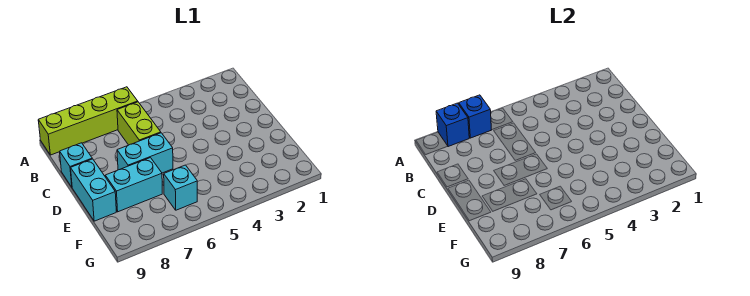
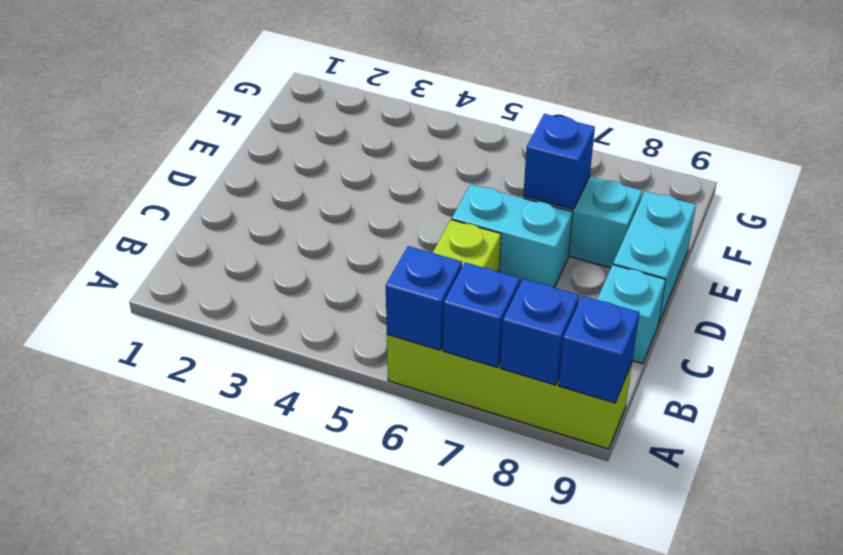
none -> blue brick A6 level 2
none -> blue brick A9 level 2
none -> blue brick E7 level 2
cyan brick F6 level 1 -> none

